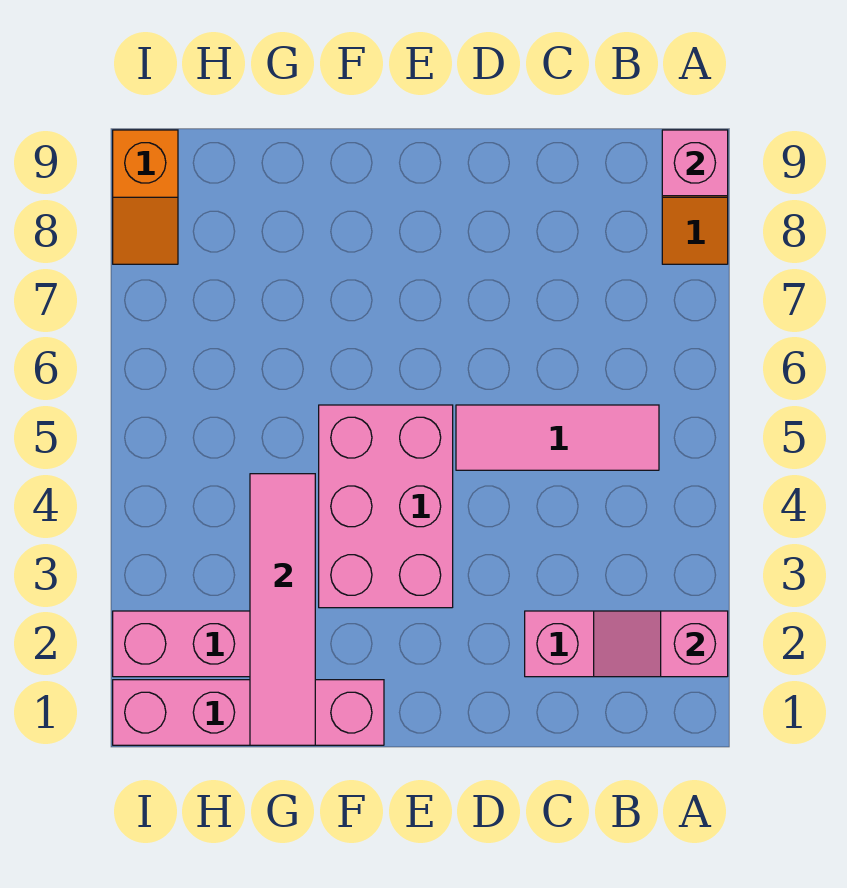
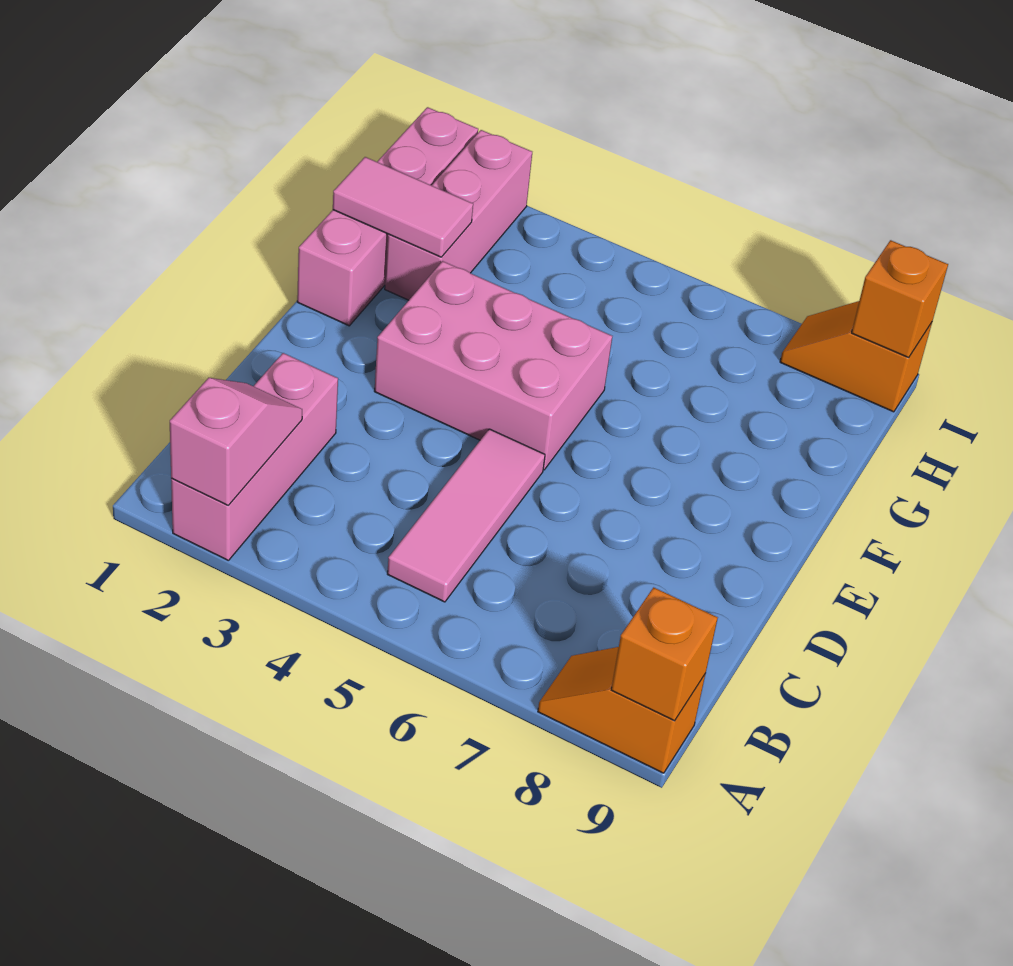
pink brick A9 level 2 -> orange brick A9 level 2
pink tile G1:G4 level 2 -> pink tile G1:G2 level 2
none -> orange brick I9 level 2

